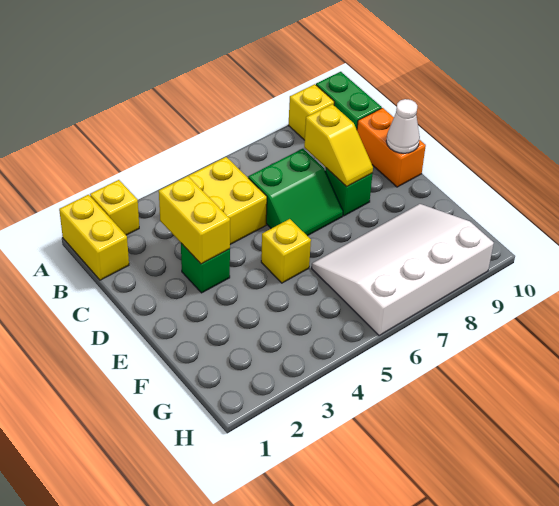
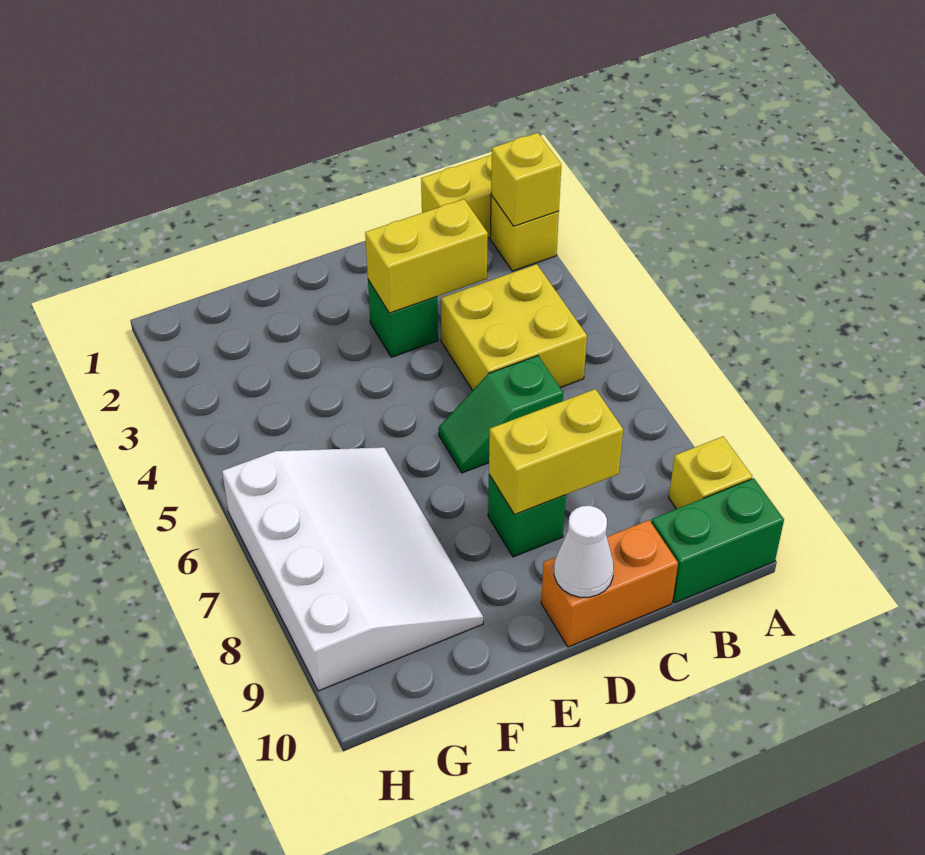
green slope C6:D7 level 1 top C -> green slope C6:D6 level 1 top C
yellow slope C8:D8 level 2 top C -> yellow brick C8:D8 level 2
yellow brick E5 level 1 -> yellow brick A2 level 2

